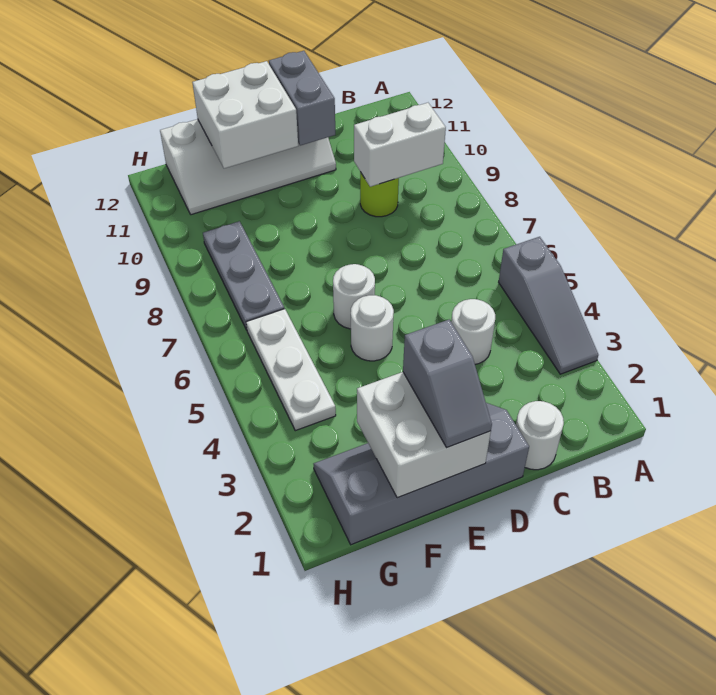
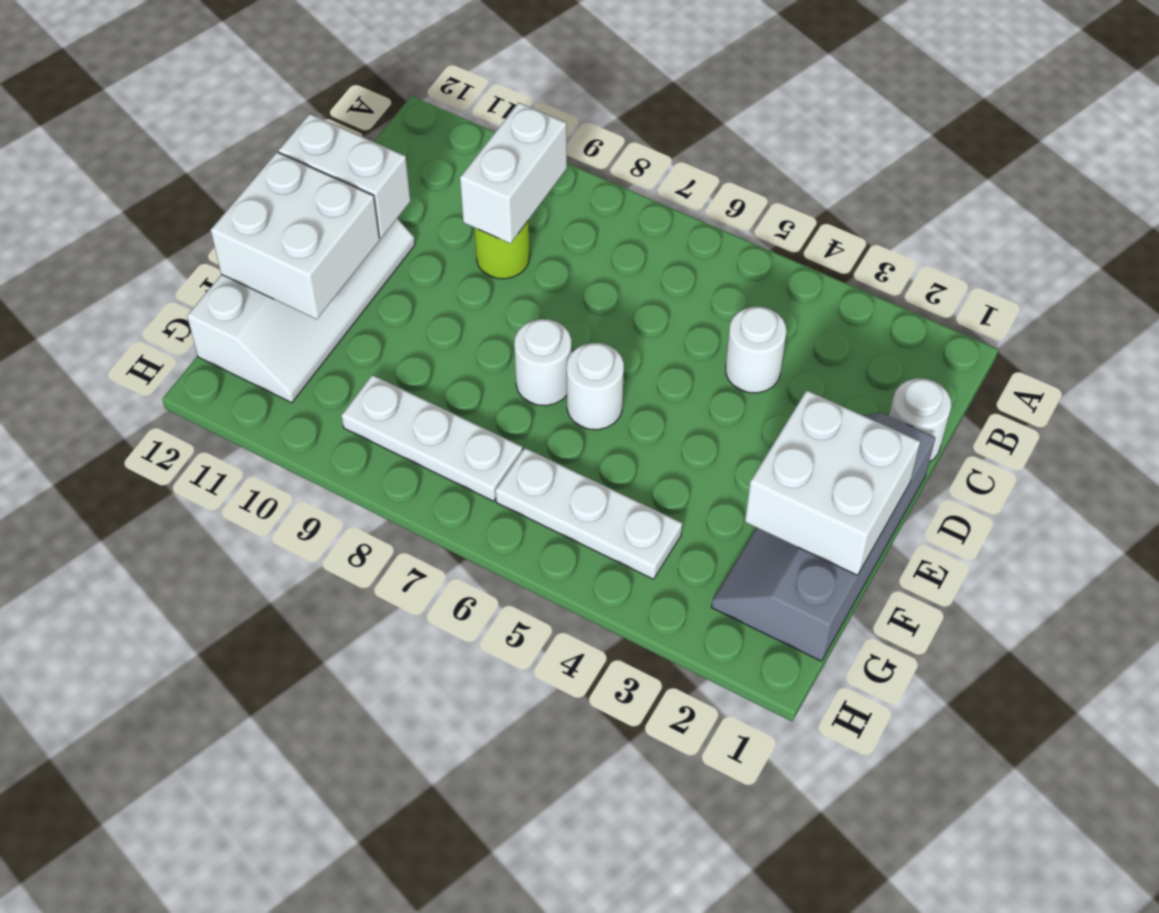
grey slope A3:A5 level 1 top 5 -> none
grey brick D11:D12 level 2 -> white brick D11:D12 level 2
grey slope E1:E2 level 3 top 2 -> none
white round brick E5 level 1 -> white round brick E7 level 1
grey plate G7:G9 level 1 -> white plate G7:G9 level 1

